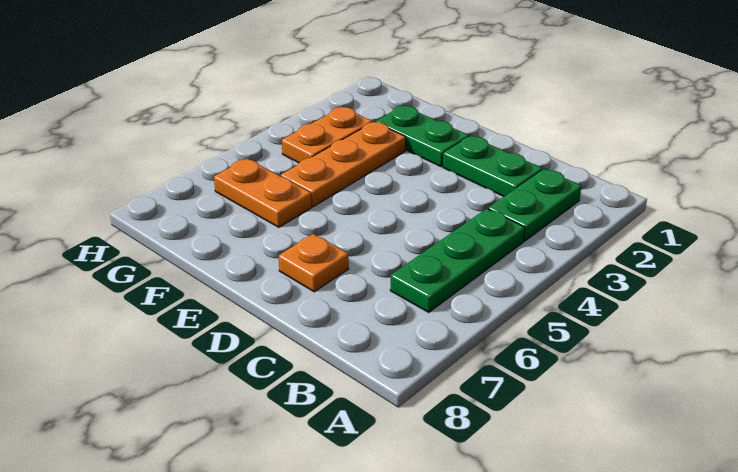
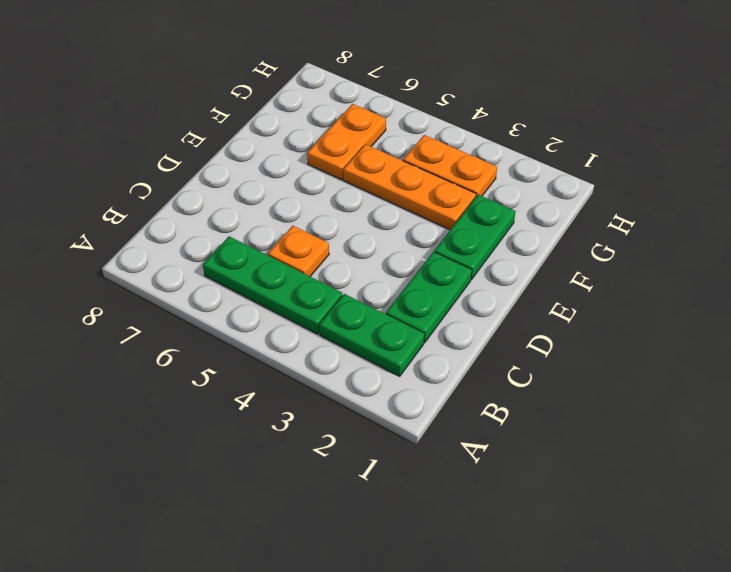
orange plate D7 level 1 -> orange plate C5 level 1

